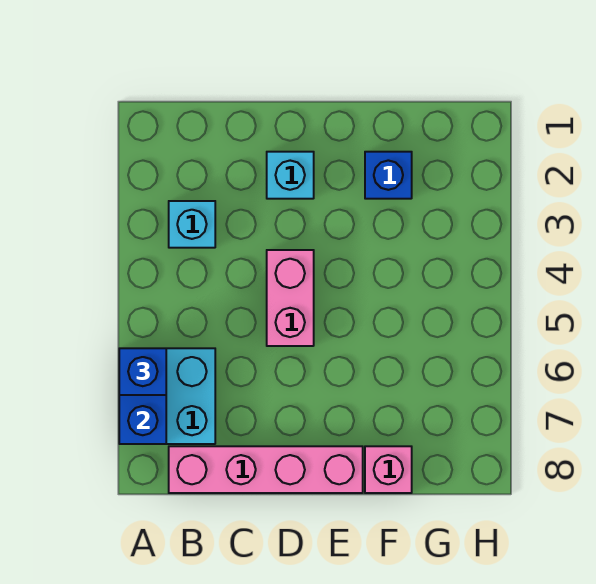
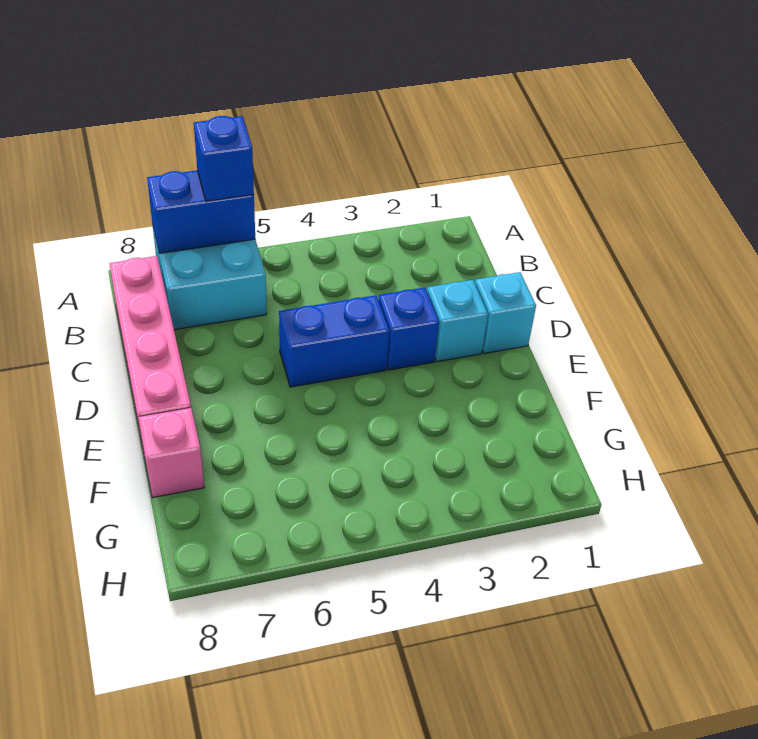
cyan brick B3 level 1 -> cyan brick D1 level 1
pink brick D4:D5 level 1 -> blue brick D4:D5 level 1
blue brick F2 level 1 -> blue brick D3 level 1

